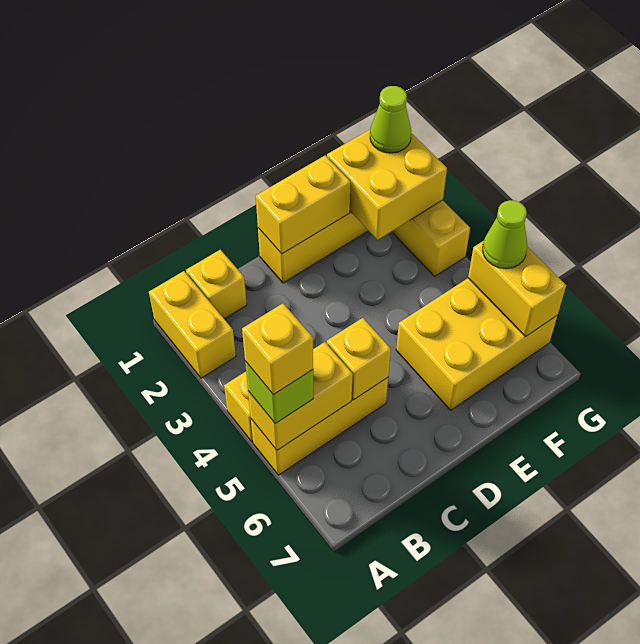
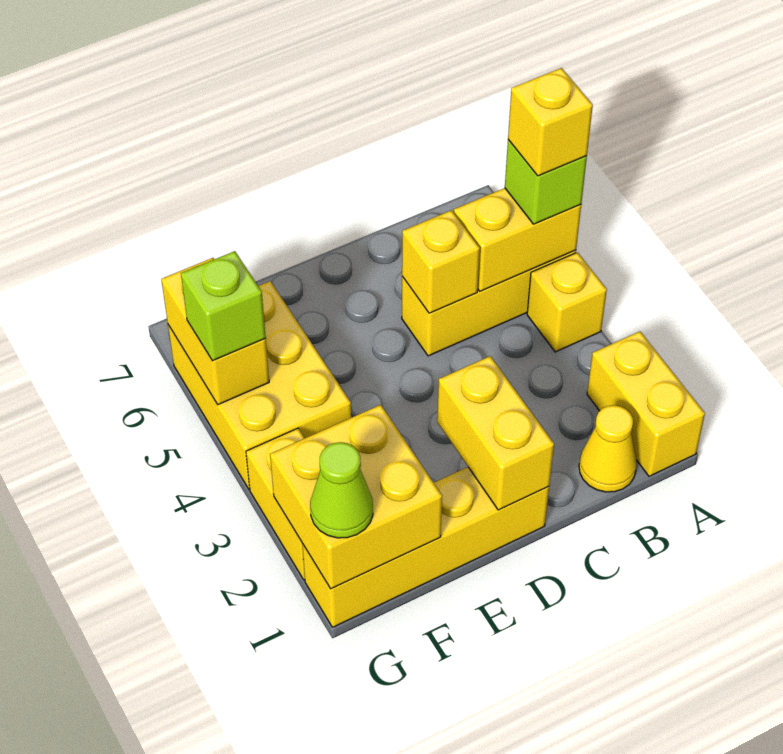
yellow brick B1 level 1 -> yellow cone B1 level 1
yellow brick D1:E1 level 2 -> yellow brick D1:D2 level 2
yellow brick E5:G6 level 1 -> yellow brick F4:G6 level 1
lime cone G5 level 3 -> lime brick G5 level 3

